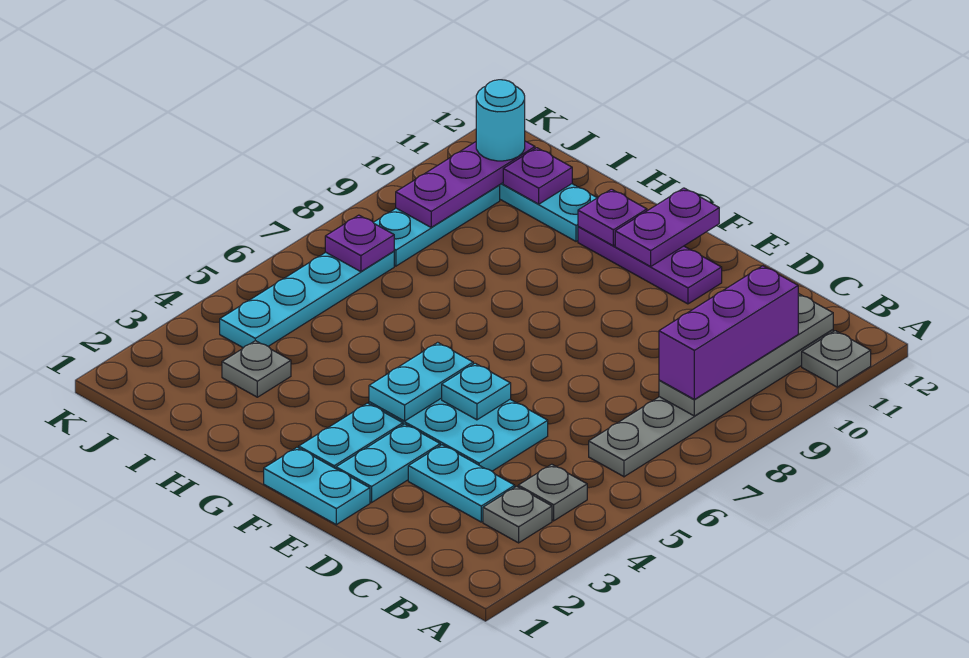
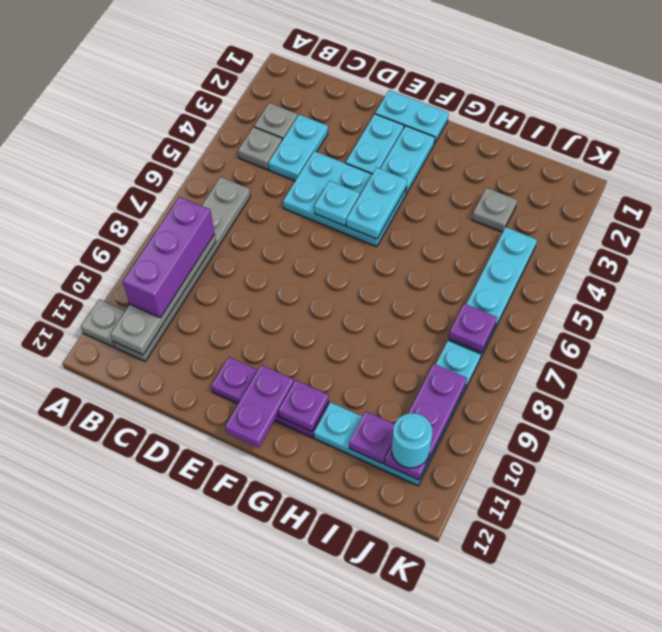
cyan plate C3:D3 level 1 -> cyan plate C3:C4 level 1

